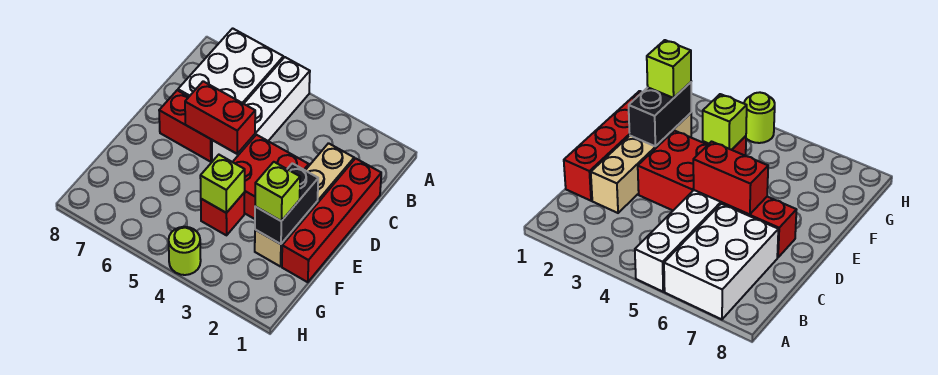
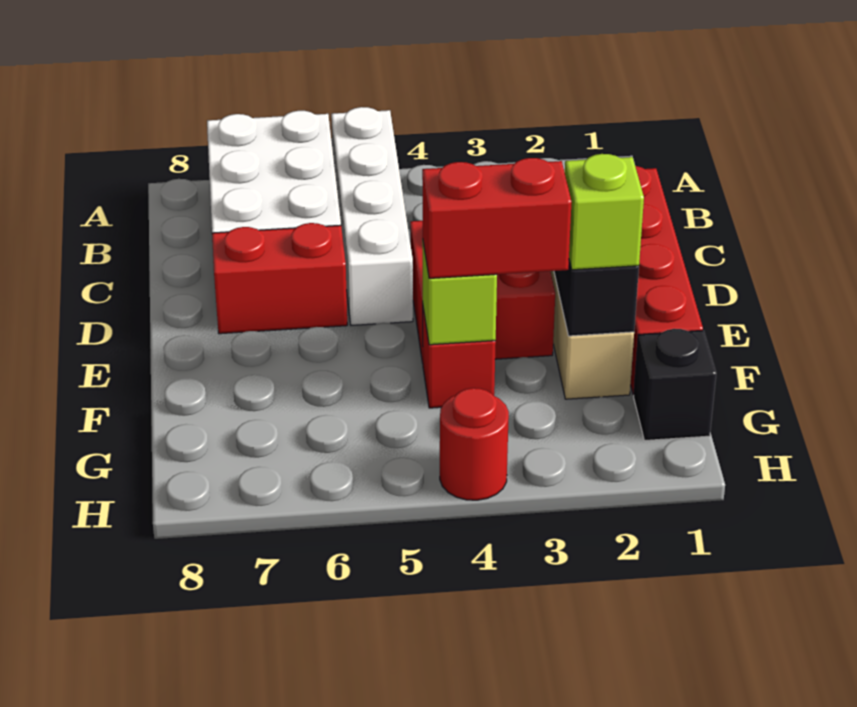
red brick D5:D6 level 2 -> red brick F3:F4 level 3
none -> black brick G1 level 1
lime round brick H4 level 1 -> red round brick H4 level 1

